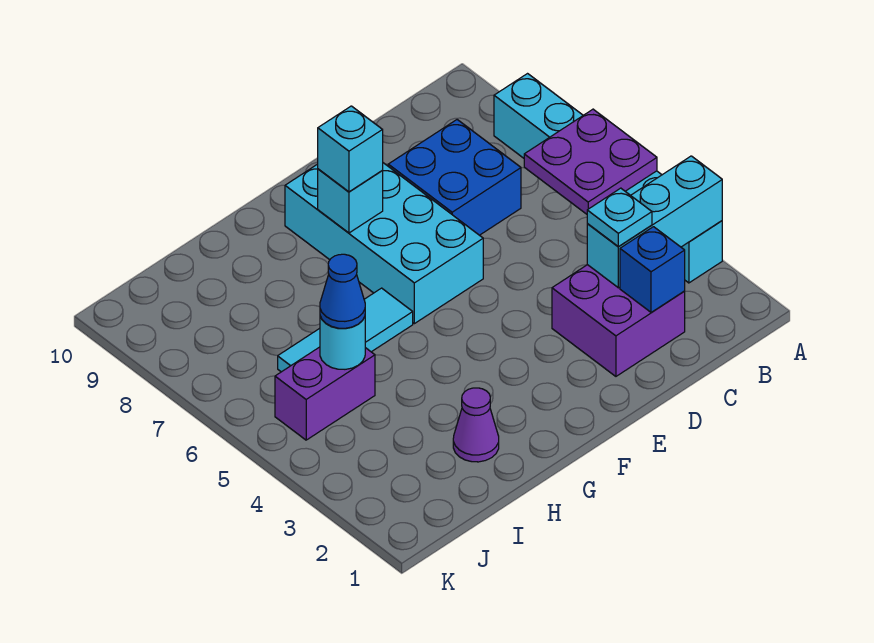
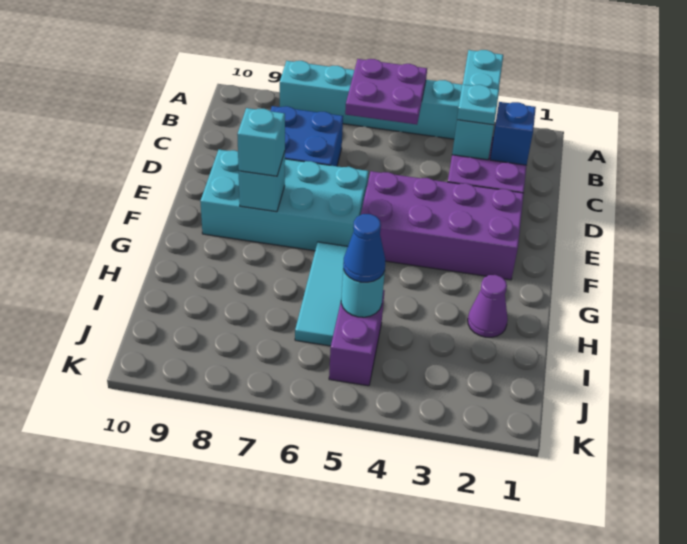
none -> purple brick E2:F5 level 1

